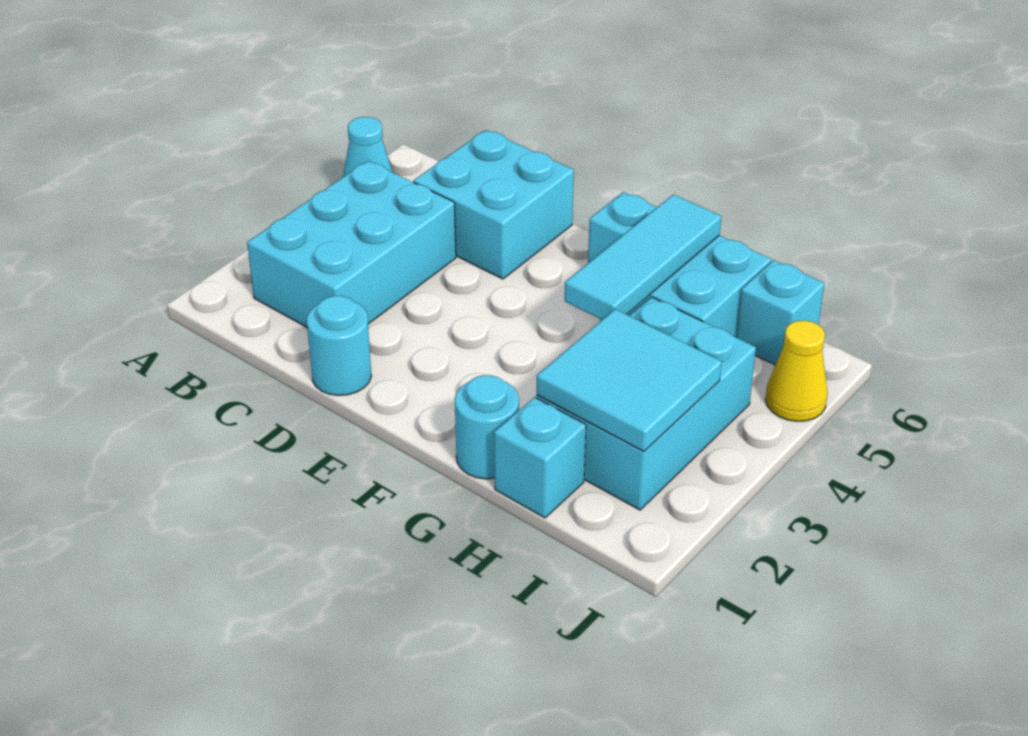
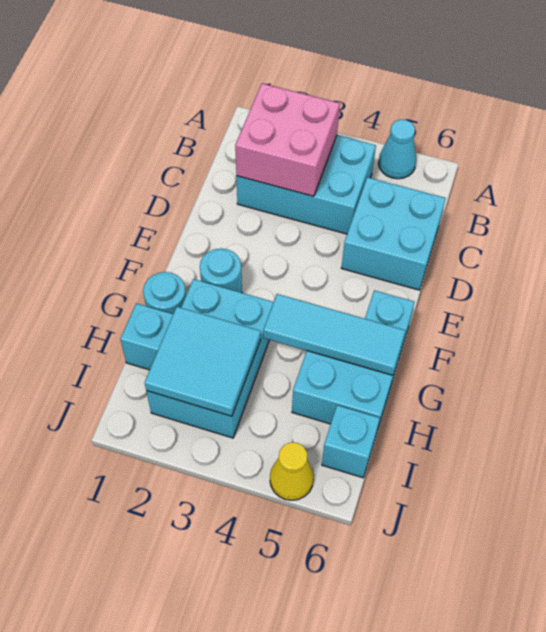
none -> pink brick B2:C3 level 2
cyan round brick D1 level 1 -> cyan round brick F2 level 1
cyan brick H2:I4 level 1 -> cyan brick G2:I3 level 1

